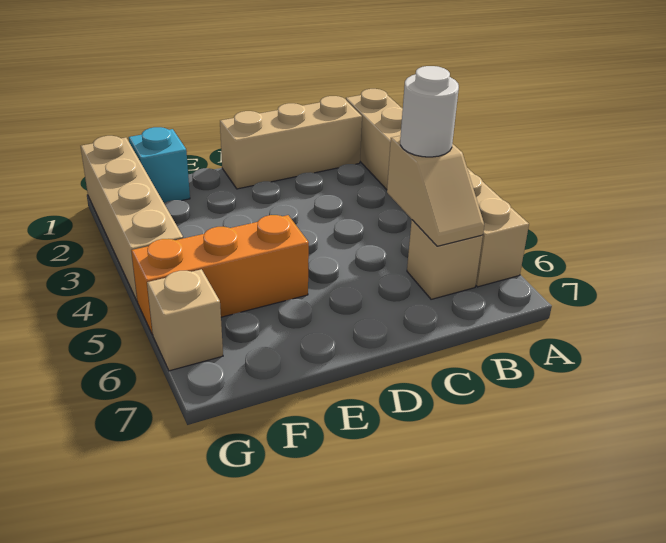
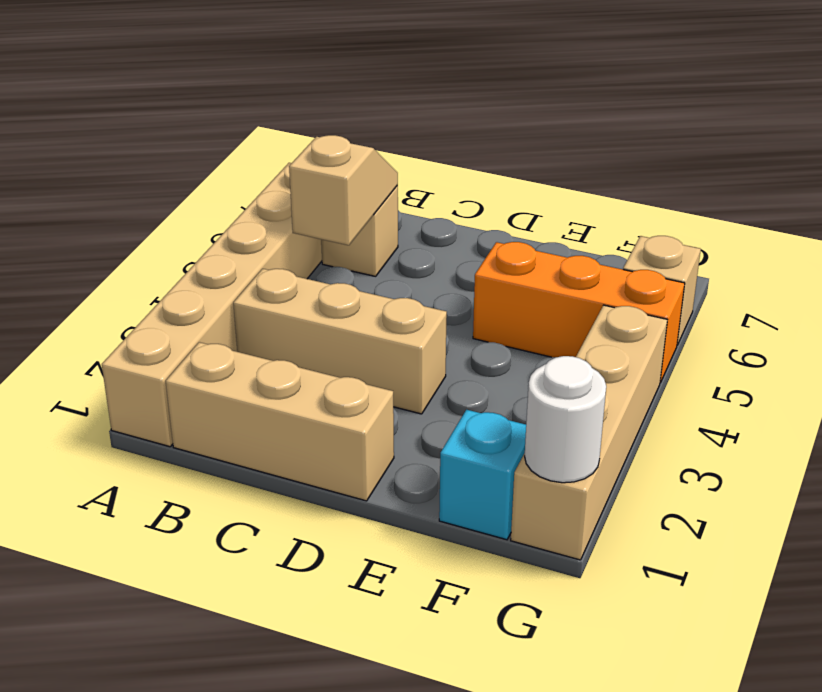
none -> tan brick B3:D3 level 1
white round brick B5 level 3 -> white round brick G1 level 2

